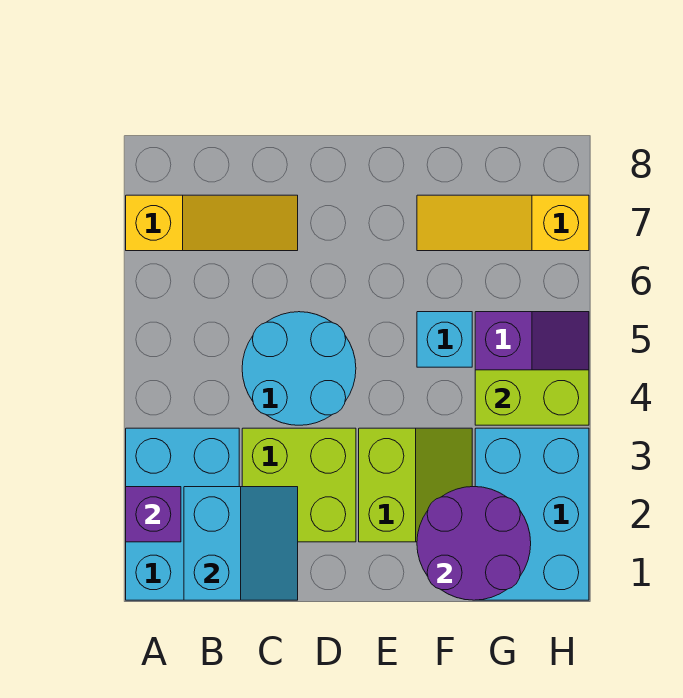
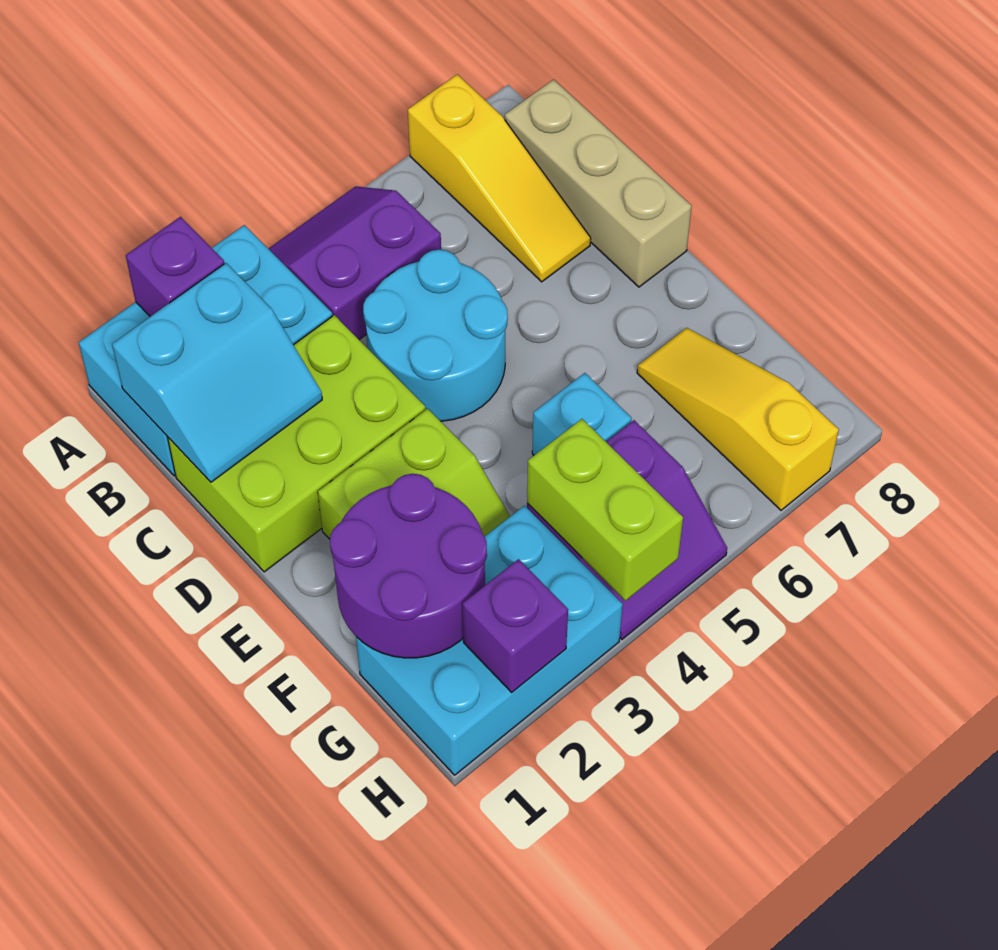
none -> purple slope A4:B5 level 1 top B
none -> tan brick B8:D8 level 1
lime brick C2:D3 level 1 -> lime brick C1:D3 level 1
none -> purple brick H2 level 2

